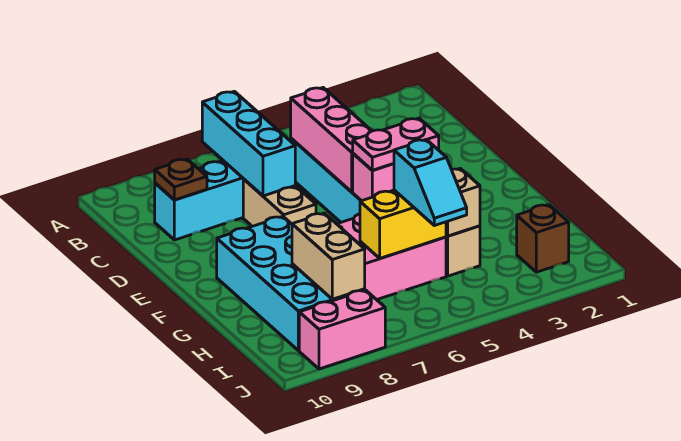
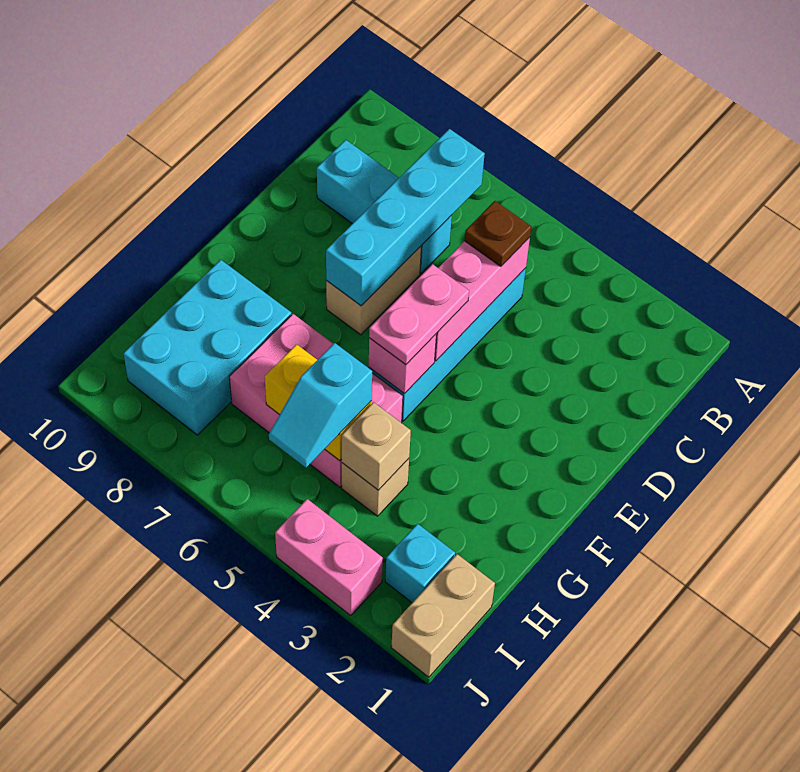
cyan brick B7:D7 level 2 -> cyan brick B7:E7 level 2
brown plate C9 level 2 -> brown plate C5 level 3
pink plate F4:F5 level 3 -> pink plate E5:F5 level 3
cyan brick F8:I9 level 1 -> cyan brick G8:I9 level 1
tan brick H8:I8 level 2 -> tan brick I1:J1 level 1
brown brick I2 level 1 -> cyan brick I2 level 1
pink brick J8:J9 level 1 -> pink brick J3:J4 level 1

